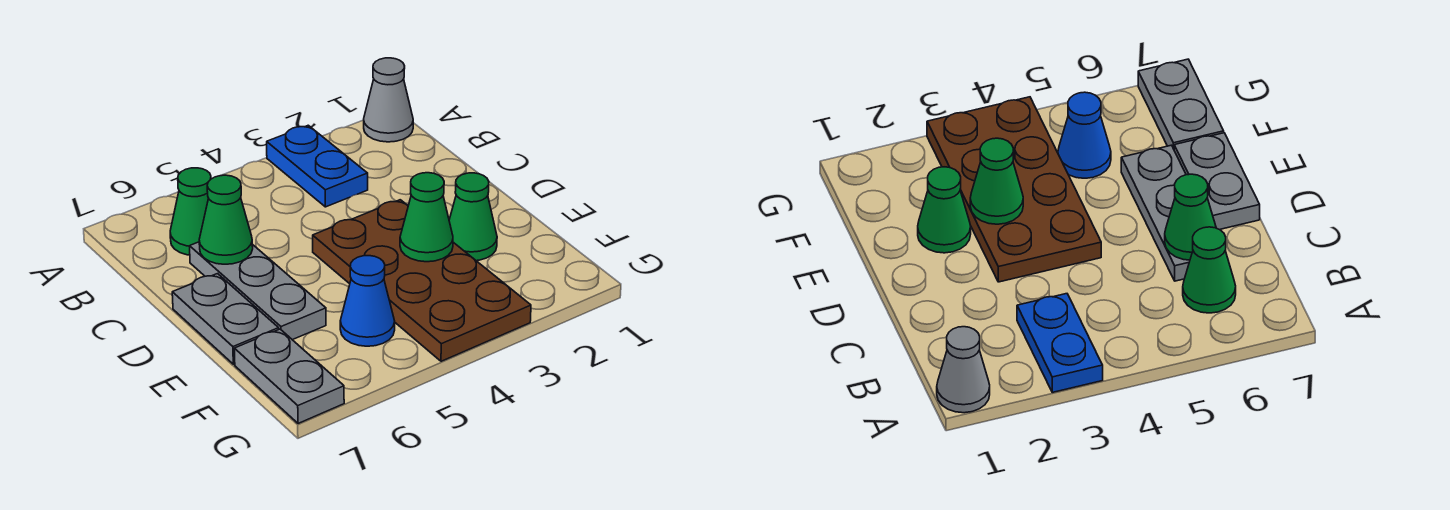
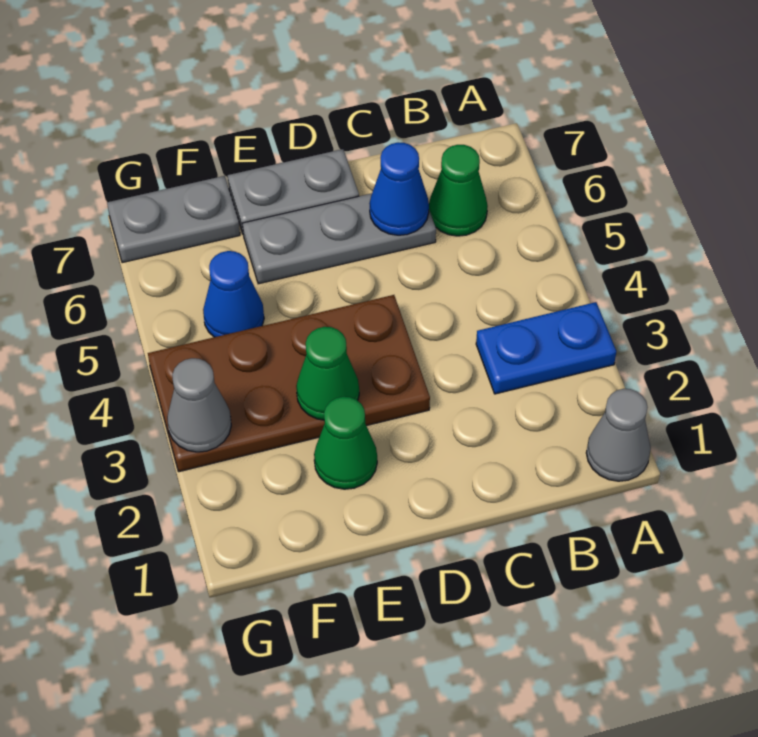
green cone C6 level 2 -> blue cone C6 level 2
none -> grey cone G3 level 2

